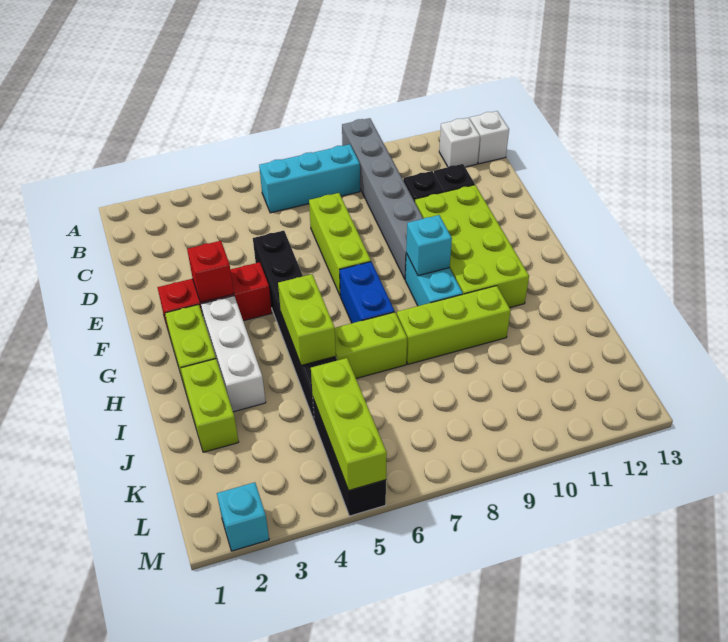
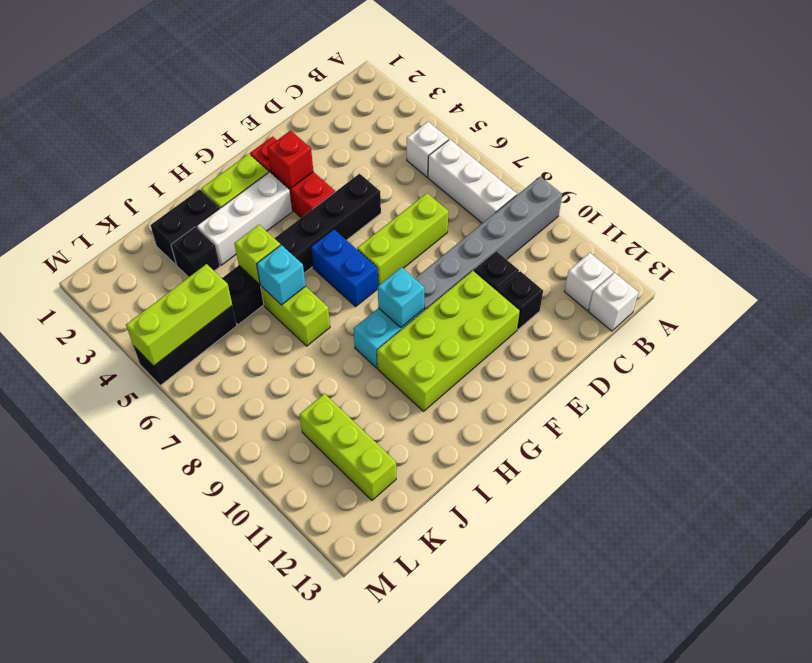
none -> white brick B5 level 1
cyan brick B6:B8 level 1 -> white brick B6:B8 level 1
blue brick G7:H7 level 1 -> blue brick G6:G7 level 1
lime brick H5:I5 level 2 -> lime brick I5 level 2
lime brick I2:J2 level 1 -> black brick I2:J2 level 1
lime brick I8:I10 level 1 -> lime brick K10:K12 level 1
none -> black brick J3 level 1
cyan brick M2 level 1 -> cyan brick I6 level 2

